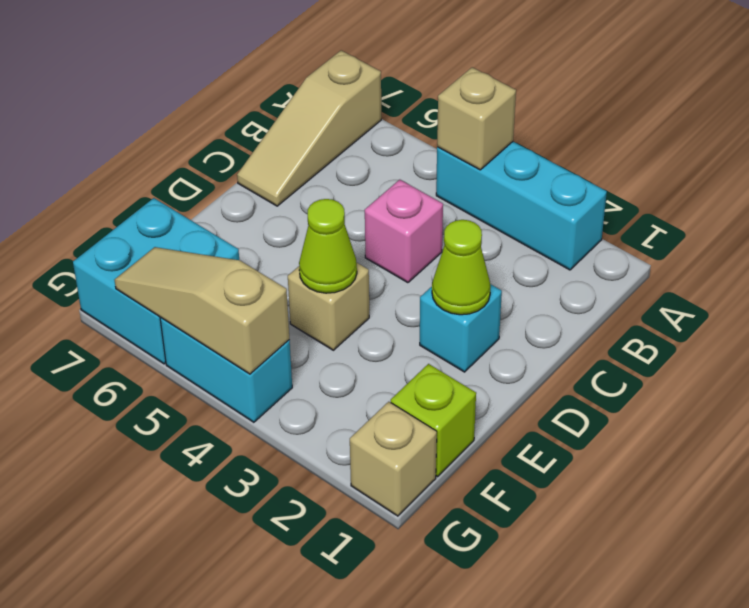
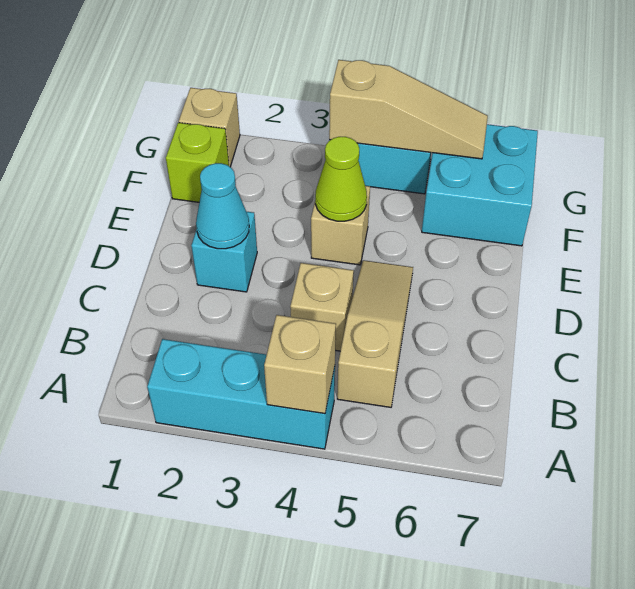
tan slope A7:C7 level 1 top A -> tan slope B5:D5 level 1 top B
pink brick C4 level 1 -> tan brick C4 level 1
lime cone D2 level 2 -> cyan cone D2 level 2

